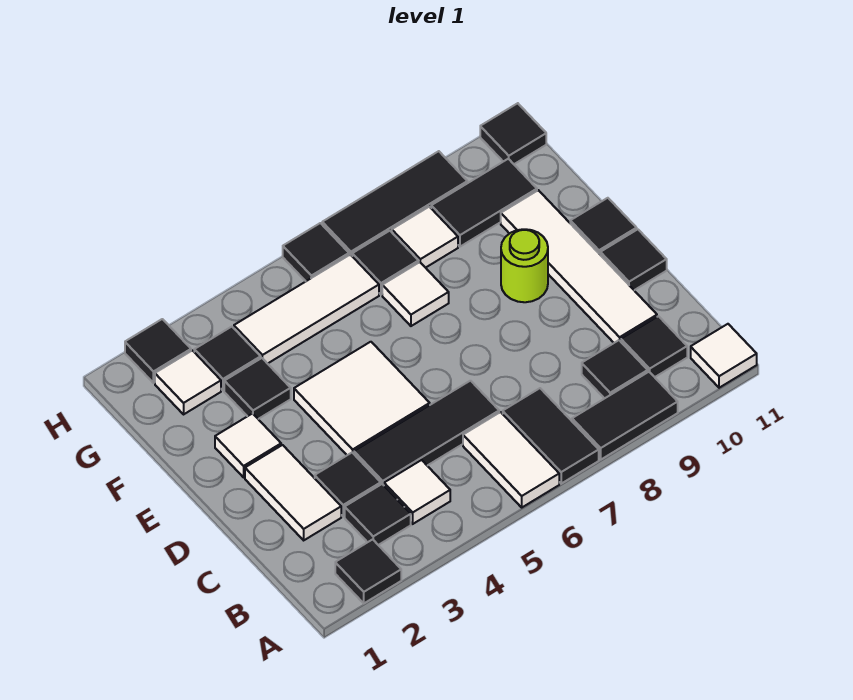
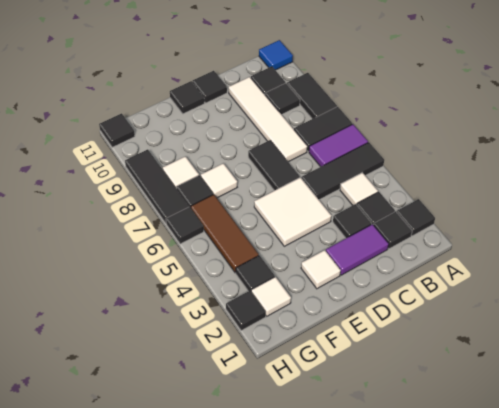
white tile A6:B6 level 1 -> purple tile A6:B6 level 1
white tile A11 level 1 -> blue tile A11 level 1
white tile C2:D2 level 1 -> purple tile C2:D2 level 1
black tile C4:C6 level 1 -> black tile A5:C5 level 1
white tile C10:F10 level 1 -> white tile C7:C10 level 1
lime round brick E9 level 1 -> none
black tile F3 level 1 -> black tile B2 level 1
white tile G4:G6 level 1 -> brown tile G4:G6 level 1
black tile G9:G10 level 1 -> black tile D6:D7 level 1

